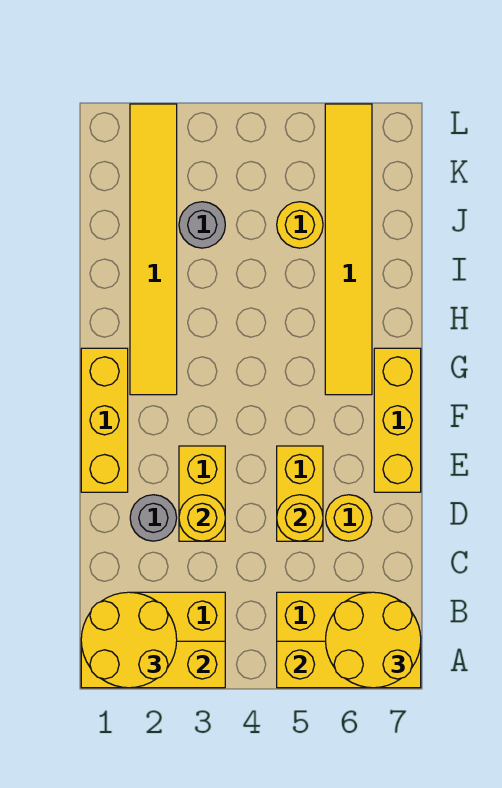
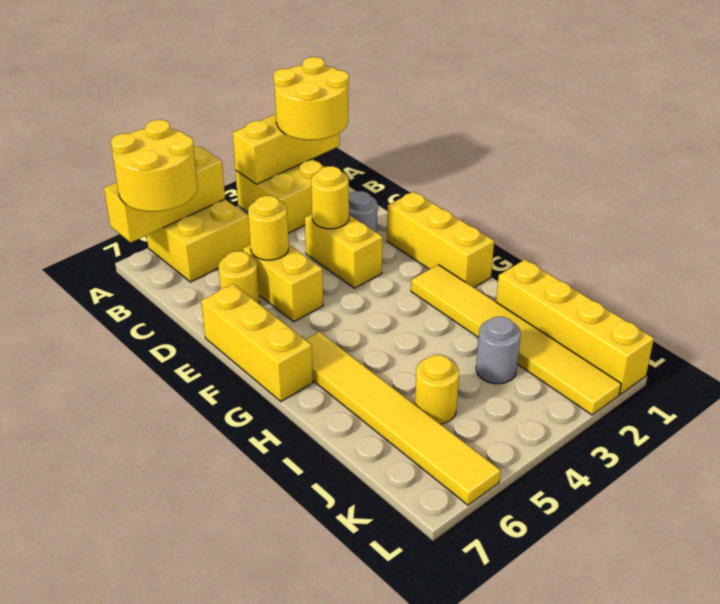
none -> yellow brick I1:L1 level 1

